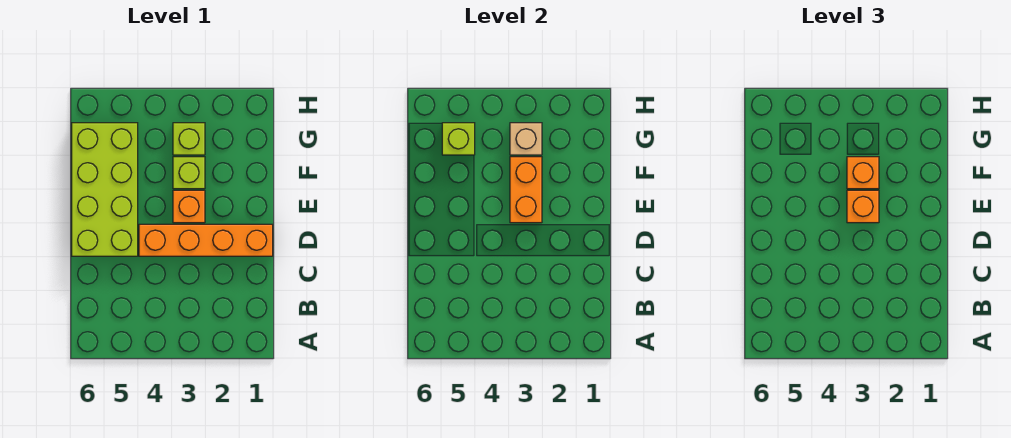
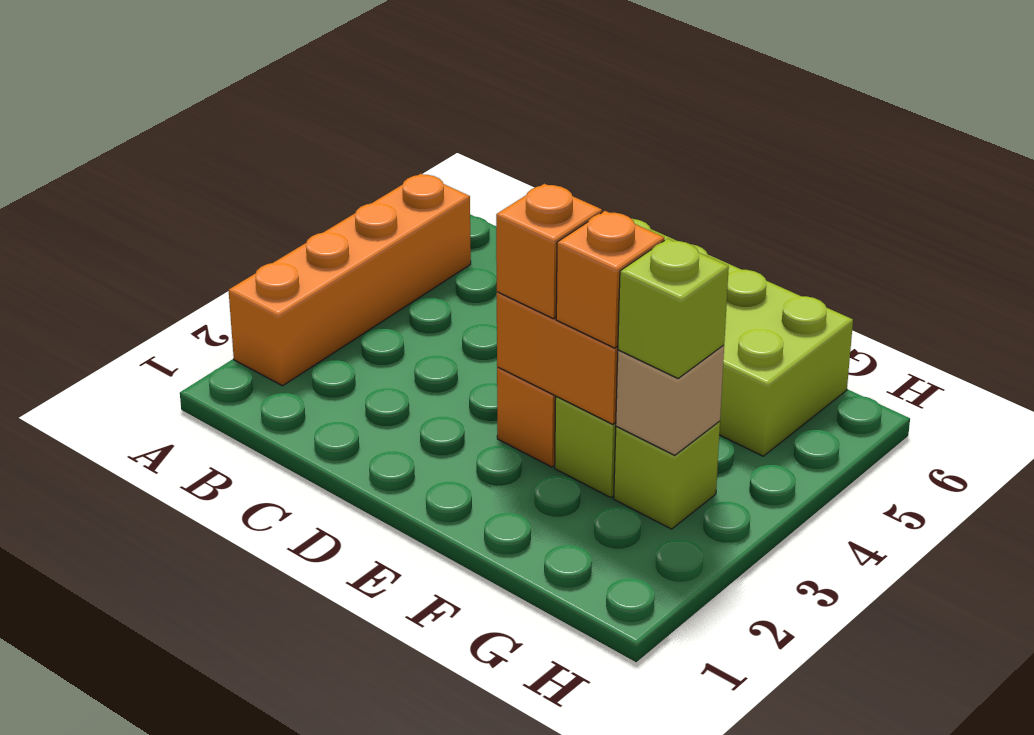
orange brick D1:D4 level 1 -> orange brick A2:A5 level 1
lime brick G5 level 2 -> lime brick G3 level 3

